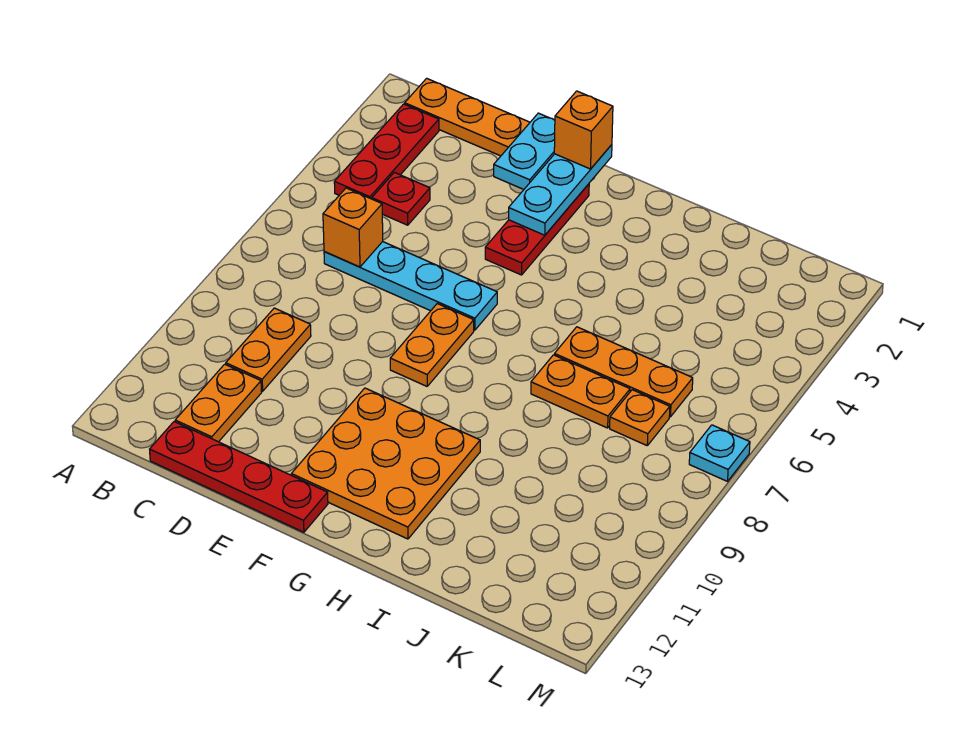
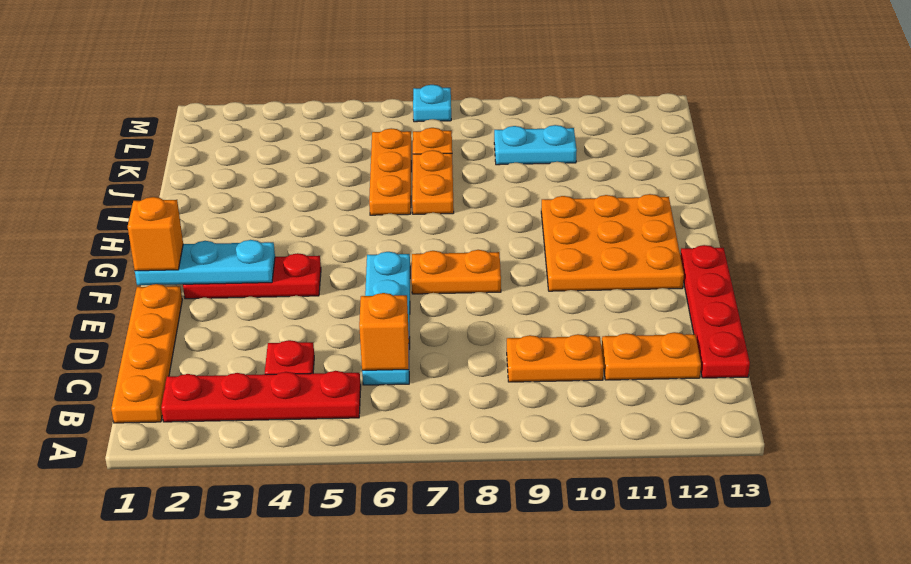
red plate B2:B4 level 1 -> red plate B2:B5 level 1
cyan plate E1:E2 level 2 -> cyan plate K9:K10 level 1

